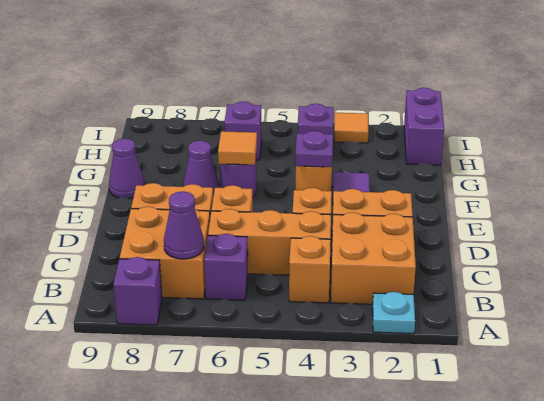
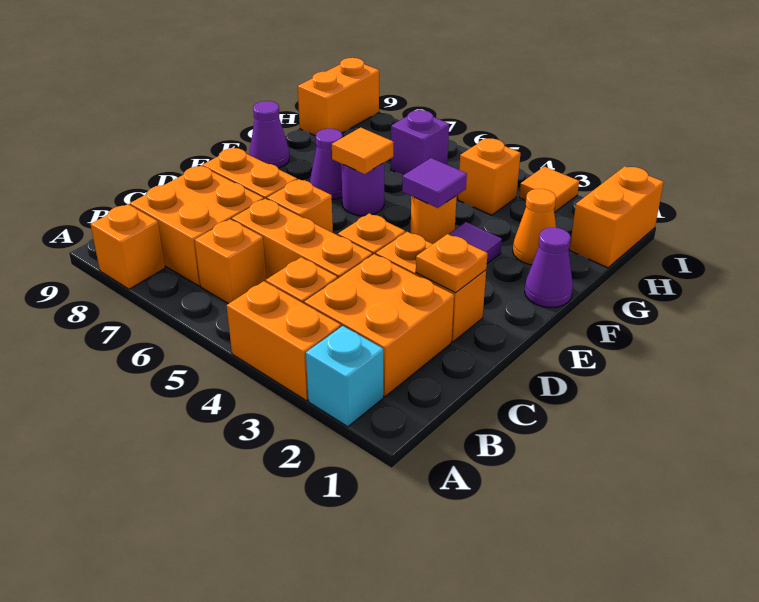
cyan plate A2 level 1 -> cyan brick A2 level 1
none -> orange brick A3:A4 level 1
purple brick A8 level 1 -> orange brick A8 level 1
purple brick B6 level 1 -> orange brick B6 level 1
purple cone B7 level 2 -> purple cone F1 level 1
none -> orange plate D2 level 2
purple plate F4 level 2 -> purple tile F4 level 2
none -> orange cone G2 level 1
purple brick H1:I1 level 1 -> orange brick H1:I1 level 1
purple brick H4 level 1 -> orange brick H4 level 1
none -> orange brick H9:I9 level 1

